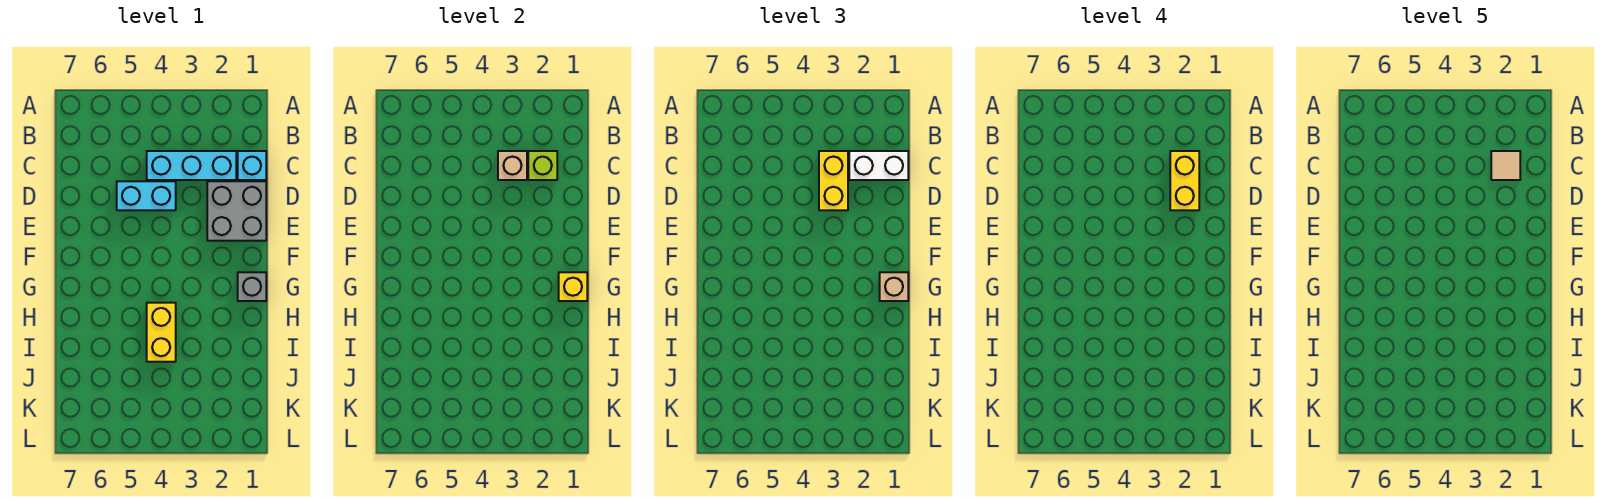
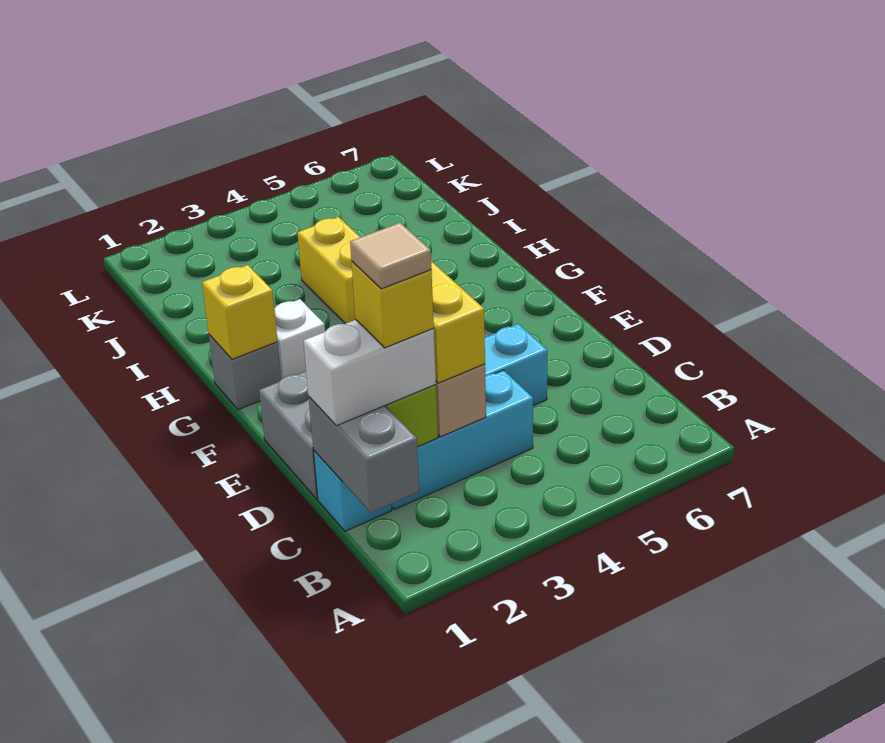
none -> grey brick B1:C1 level 2
yellow brick C2:D2 level 4 -> yellow brick C2 level 4
tan brick G1 level 3 -> none
none -> white brick G2 level 1

